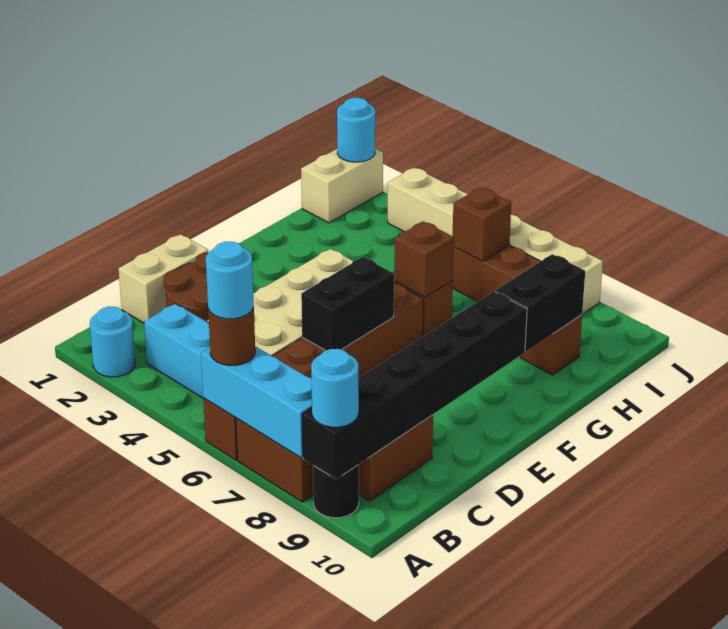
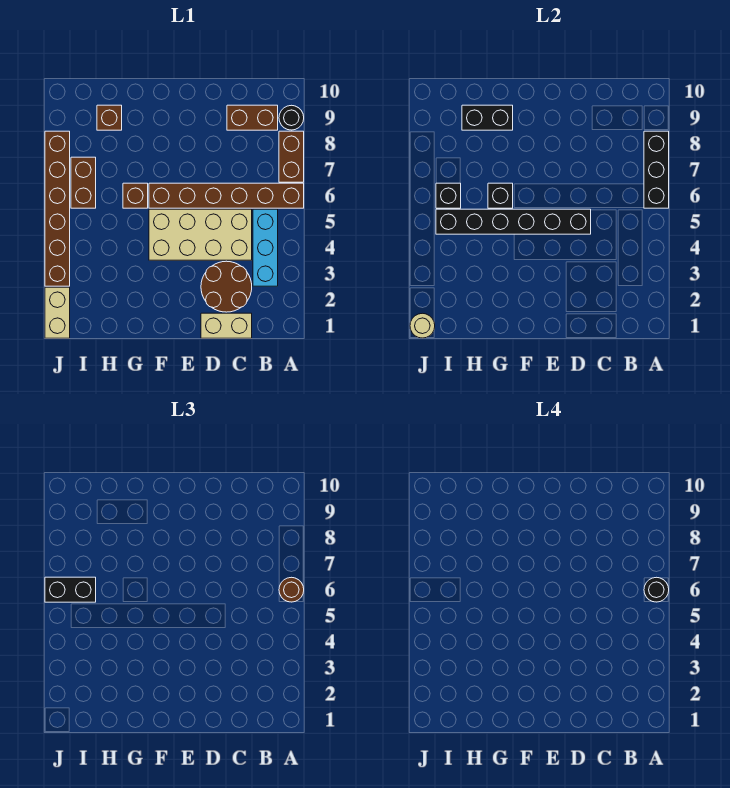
cyan round brick A2 level 1 -> none
cyan brick A6:A8 level 2 -> black brick A6:A8 level 2
cyan round brick A6 level 4 -> black round brick A6 level 4
black brick A9:F9 level 2 -> black brick D5:I5 level 2
cyan round brick A9 level 3 -> none
black brick D6:E6 level 2 -> black brick I6:J6 level 3
brown brick G6 level 2 -> black brick G6 level 2
tan brick I1:J1 level 1 -> tan brick J1:J2 level 1
brown brick I6 level 2 -> black brick I6 level 2
cyan round brick J1 level 2 -> tan round brick J1 level 2
tan brick J3:J8 level 1 -> brown brick J3:J8 level 1

